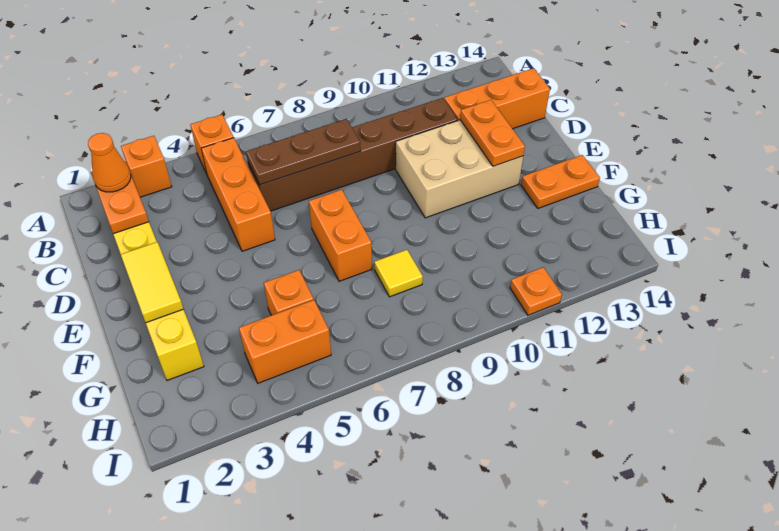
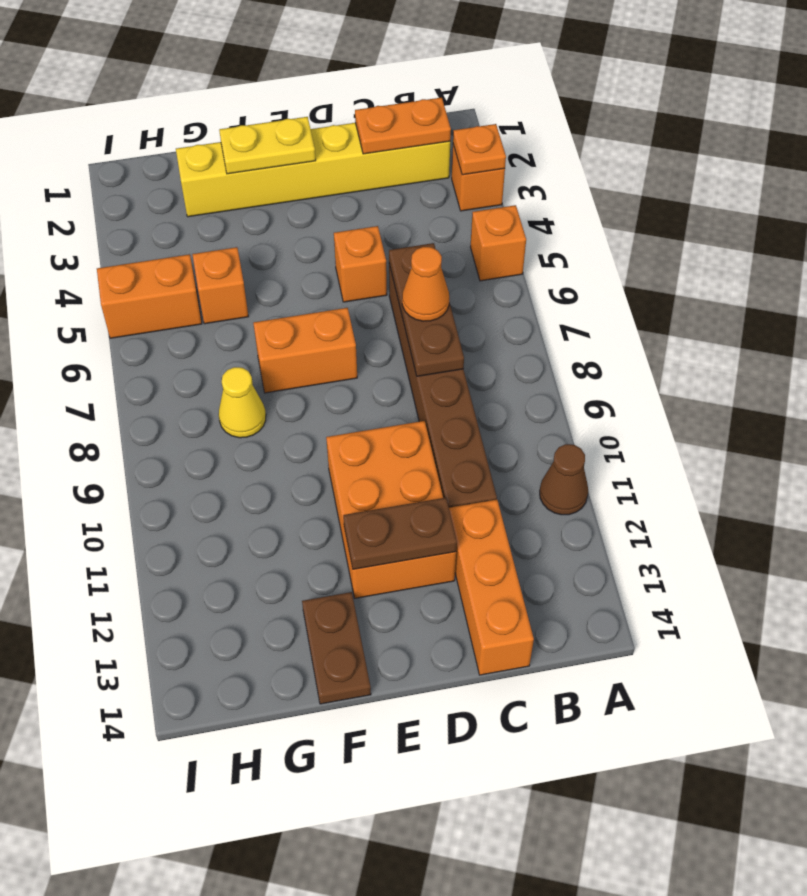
none -> brown cone A11 level 1
orange cone B2 level 3 -> orange cone C7 level 3
orange brick B5:D5 level 1 -> orange brick D5 level 1
tan brick D10:E12 level 1 -> orange brick D10:E12 level 1
orange plate D12:E12 level 2 -> brown plate D12:E12 level 2
yellow tile E2:F2 level 2 -> yellow plate E2:F2 level 2
orange plate F13:F14 level 1 -> brown plate F13:F14 level 1
yellow tile G8 level 1 -> yellow cone G8 level 1
orange brick H4:H5 level 1 -> orange brick H5:I5 level 1
orange plate I11 level 1 -> orange plate A3 level 2

